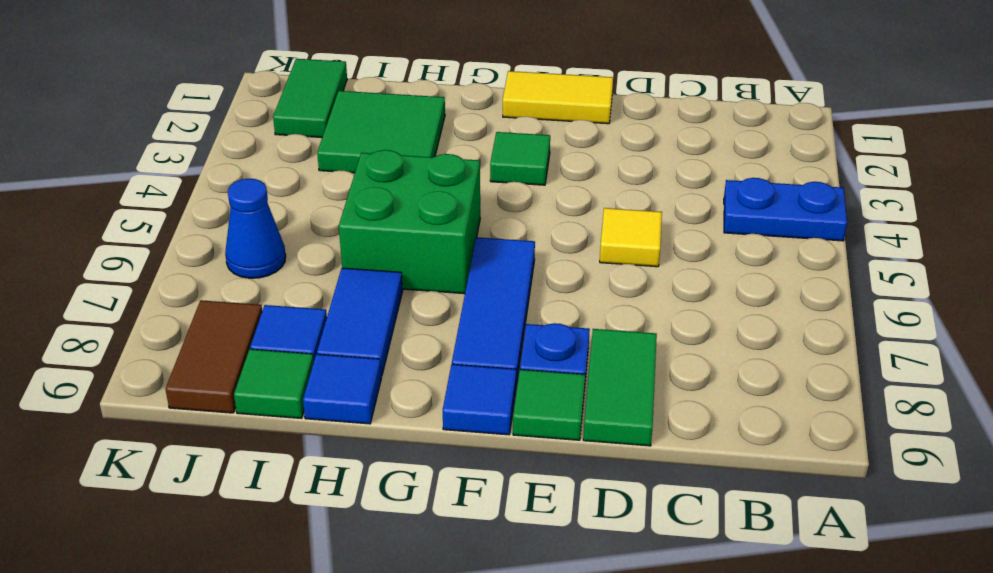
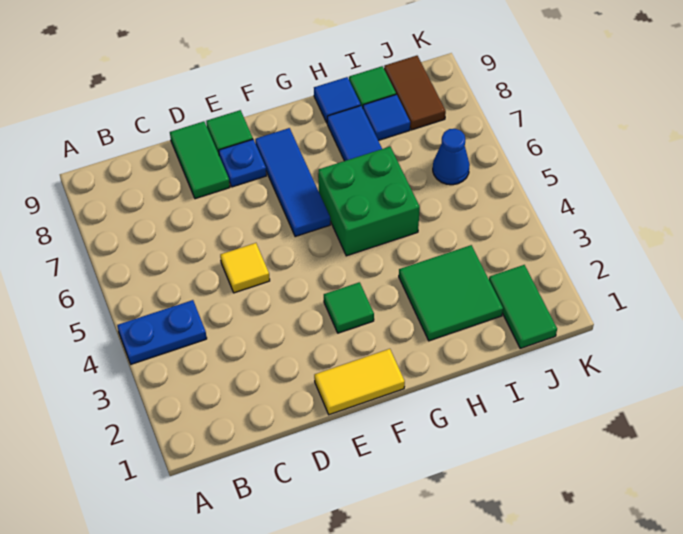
blue tile F9 level 1 -> none

